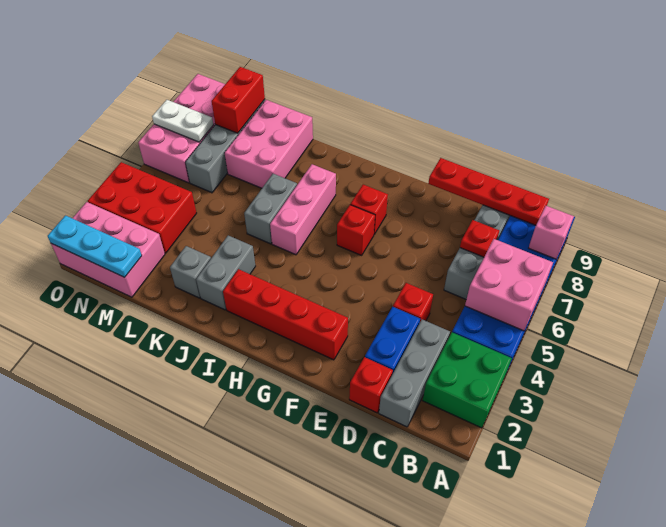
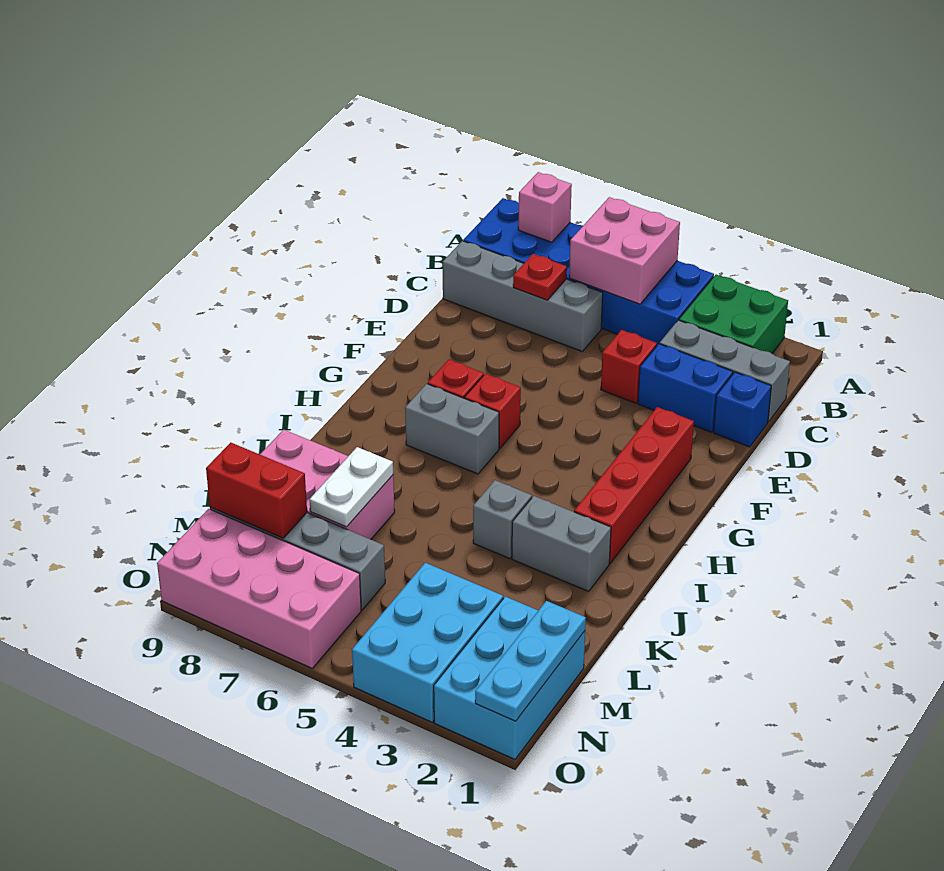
red plate B9:E9 level 2 -> none
red brick D1 level 1 -> blue brick D1 level 1
pink brick I5:I7 level 1 -> none
grey brick J5:J6 level 1 -> grey brick H6:H7 level 1
grey brick K2 level 1 -> grey brick J4 level 1
pink brick M1:O2 level 1 -> cyan brick M1:O2 level 1
red brick M3:O4 level 1 -> cyan brick M3:O4 level 1
white plate N7:O7 level 2 -> white plate K7:L7 level 2

